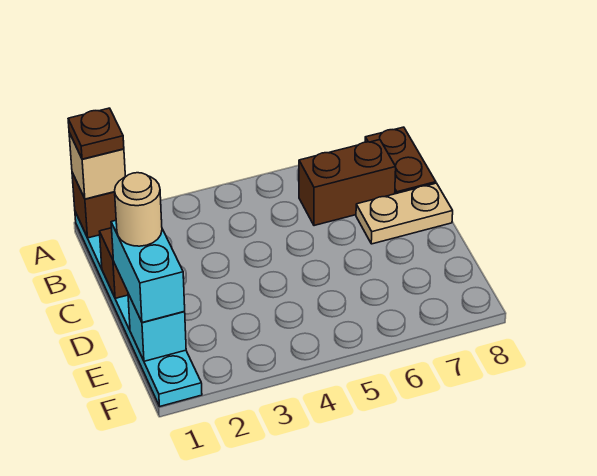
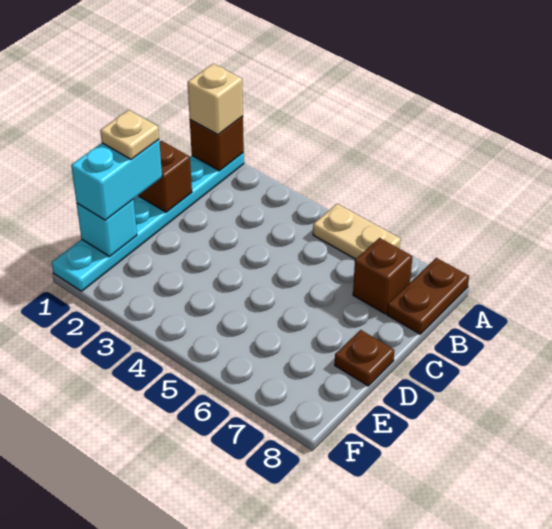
brown plate A1 level 4 -> brown plate D8 level 1
brown brick B6:B7 level 1 -> brown brick B7 level 1
tan plate C7:C8 level 1 -> tan plate A5:A6 level 1
tan round brick D1 level 4 -> tan plate D1 level 4

